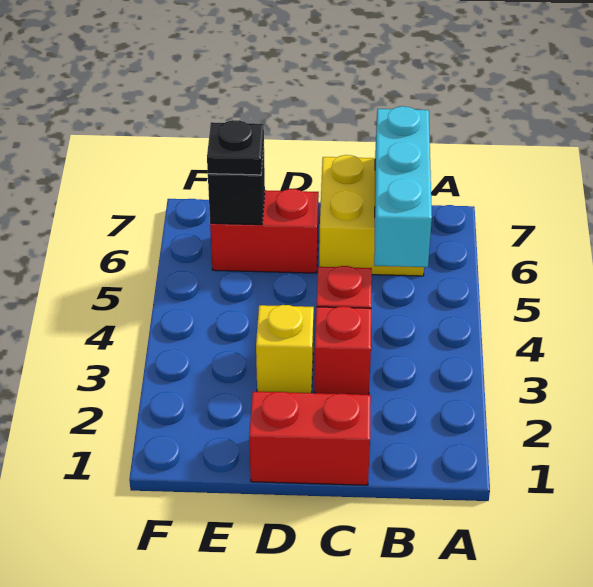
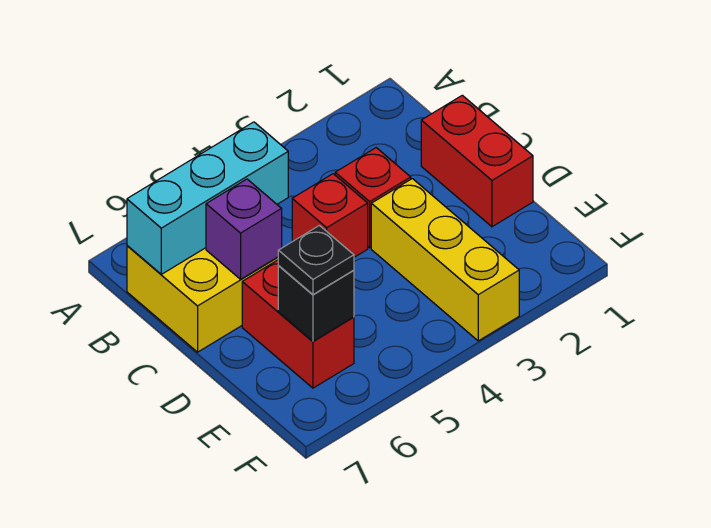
none -> purple brick C6 level 2
yellow brick D3 level 1 -> yellow brick D3:F3 level 1

